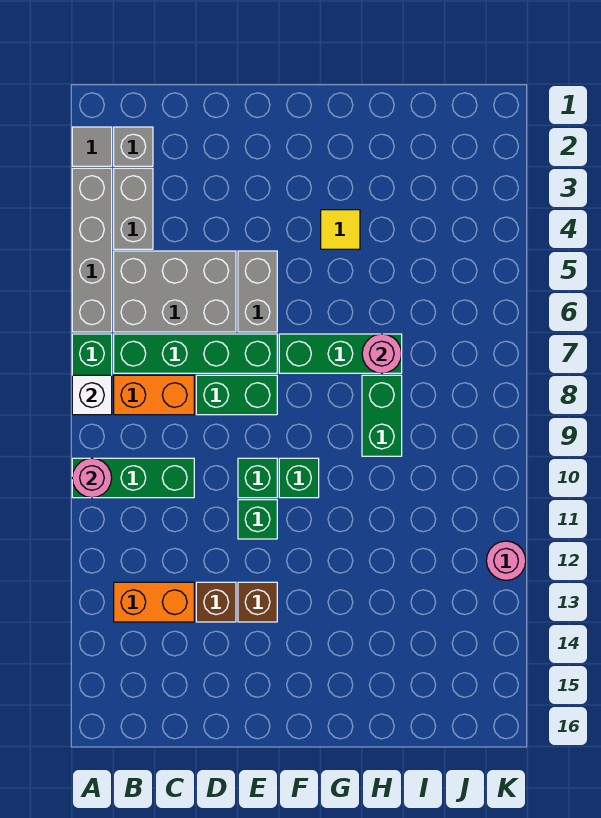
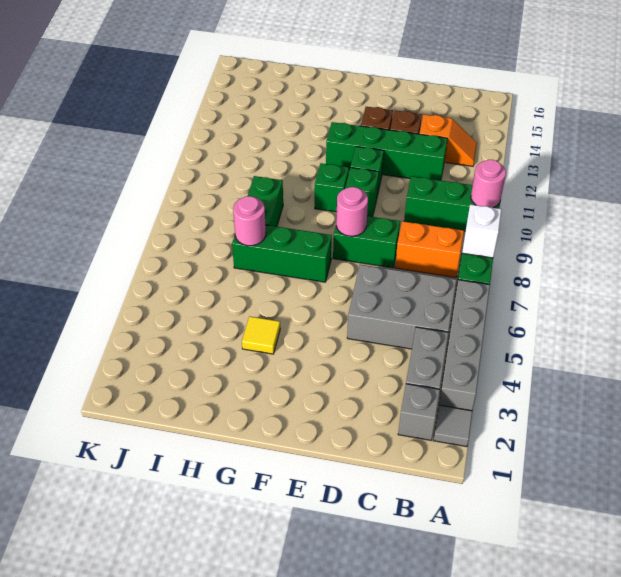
green brick B7:E7 level 1 -> green brick C12:F12 level 1
orange brick B13:C13 level 1 -> orange slope B13:C13 level 1 top C
grey brick E5:E6 level 1 -> none
pink round brick K12 level 1 -> pink round brick E8 level 2

